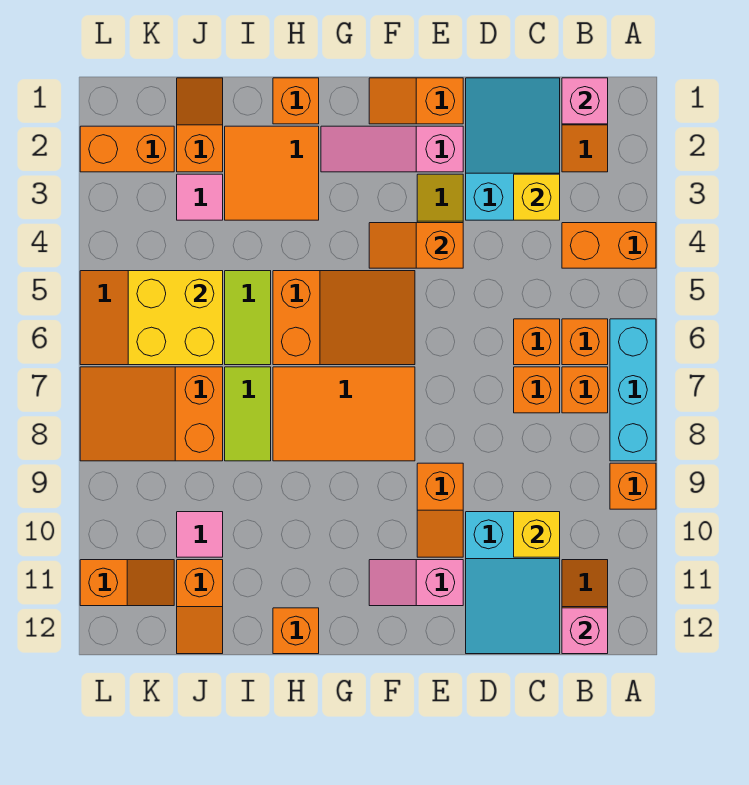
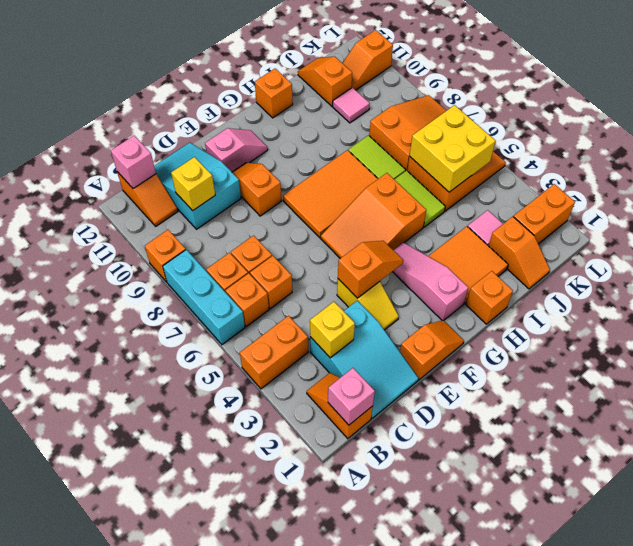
pink slope E2:G2 level 1 top E -> pink slope G2:G4 level 1 top 2

